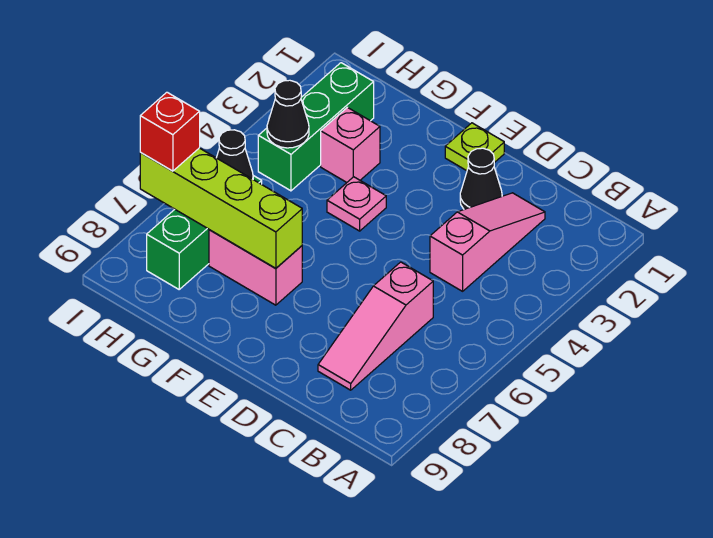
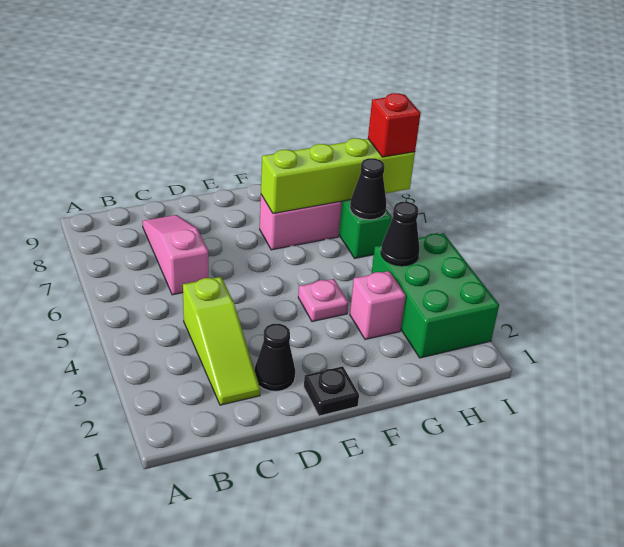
pink slope C2:C4 level 1 top 4 -> lime slope C2:C4 level 1 top 4
lime plate E1 level 1 -> black plate E1 level 1
green brick H2:H4 level 1 -> green brick H2:I4 level 1

